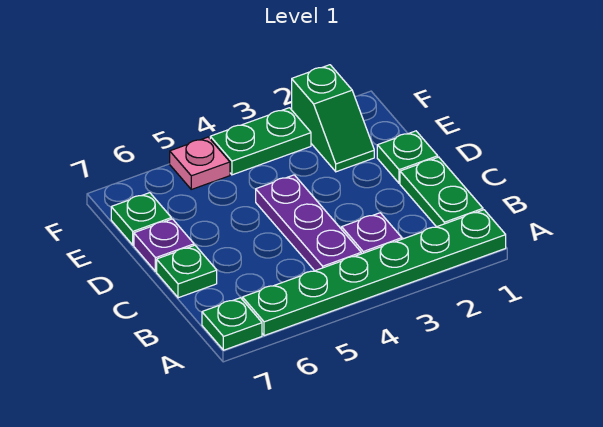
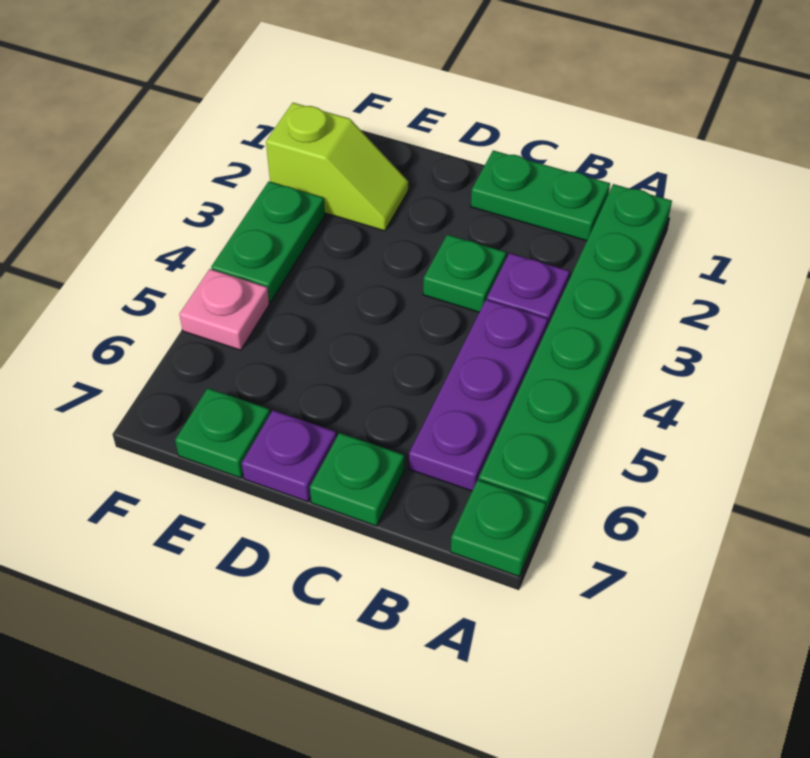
purple plate B4:D4 level 1 -> purple plate B4:B6 level 1
green plate D1 level 1 -> green plate C3 level 1
green slope E2:F2 level 1 top F -> lime slope E2:F2 level 1 top F

